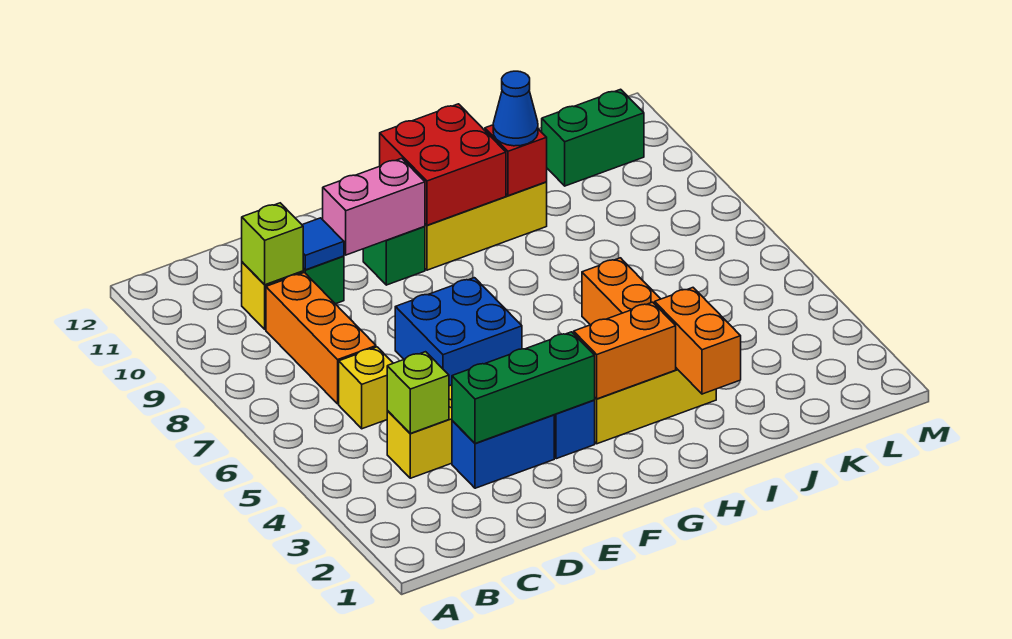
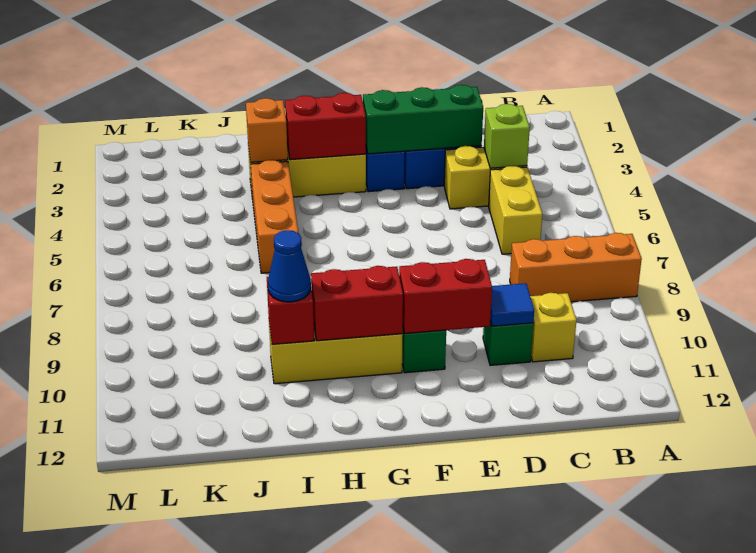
yellow brick C6 level 1 -> yellow brick C5:C6 level 1
orange brick C7:C9 level 1 -> orange brick A8:C8 level 1
lime brick C10 level 2 -> none
blue brick E6:F7 level 1 -> none
pink brick E10:F10 level 2 -> red brick E10:F10 level 2
orange brick G3:H3 level 2 -> red brick G3:H3 level 2
red brick G10:H11 level 2 -> red brick G10:H10 level 2
orange brick I2:I3 level 2 -> orange brick I3 level 2
green brick K11:L11 level 1 -> none

